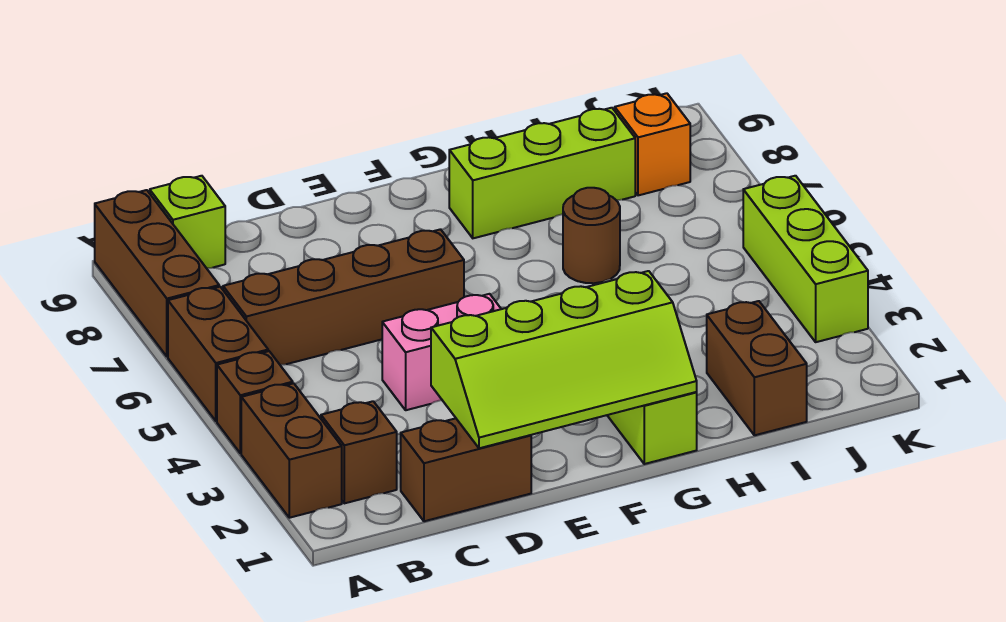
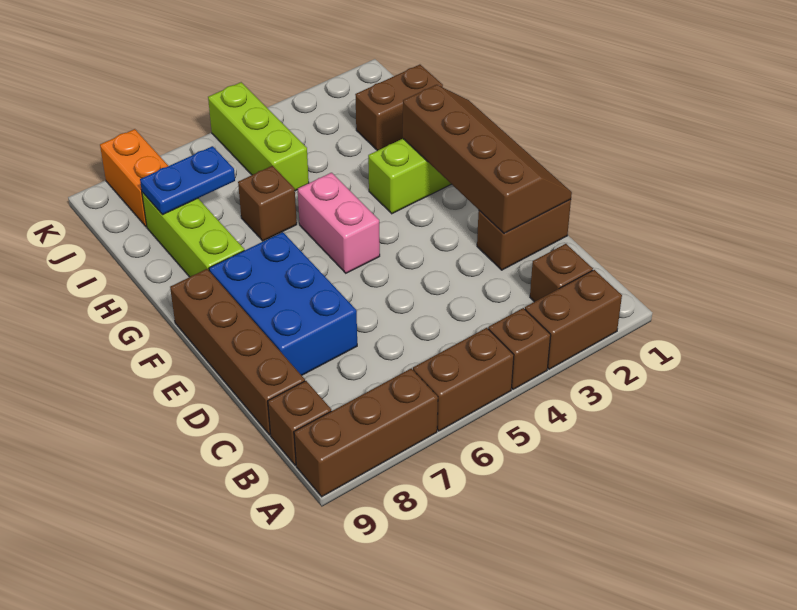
brown brick B6:E6 level 1 -> brown brick C9:F9 level 1
lime brick B9 level 1 -> brown brick B9 level 1
brown brick C1:D1 level 1 -> brown brick D1:D2 level 1
lime slope D1:G2 level 2 top 2 -> brown slope D1:G2 level 2 top 2
pink brick D4:E4 level 1 -> pink brick F5:G5 level 1
none -> blue brick D7:F8 level 1
brown round brick H6 level 1 -> brown brick H6 level 1
none -> blue plate I7:I8 level 2
orange brick J8 level 1 -> orange brick J8:K8 level 1
lime brick K3:K5 level 1 -> lime brick I5:K5 level 1

